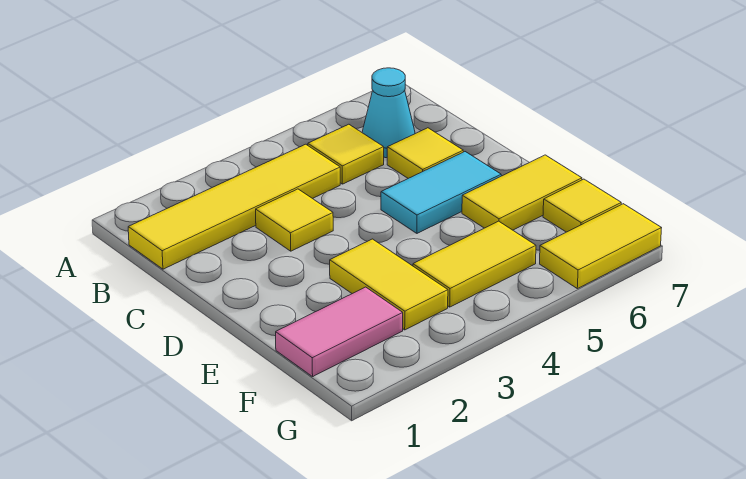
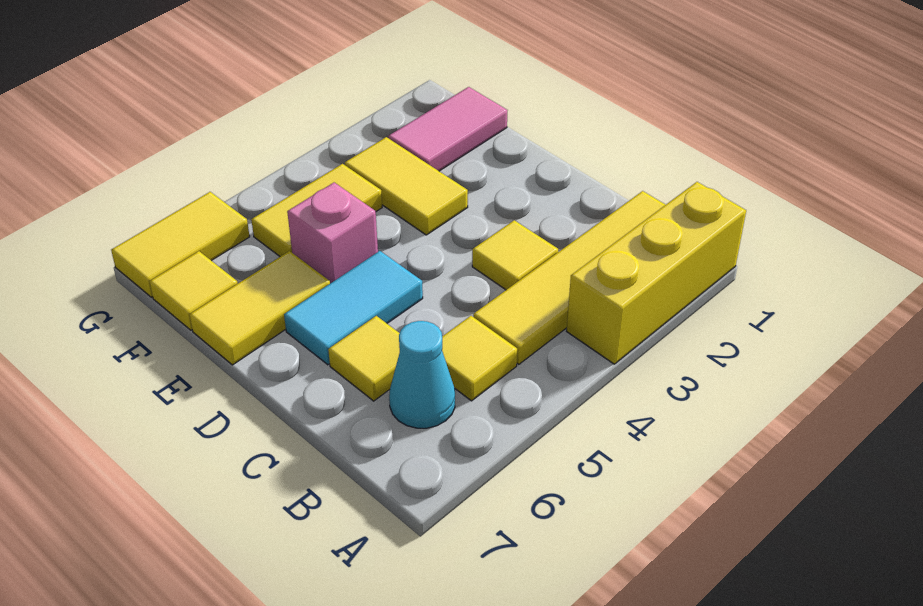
none -> yellow brick A1:A3 level 1
none -> pink brick E5 level 1

